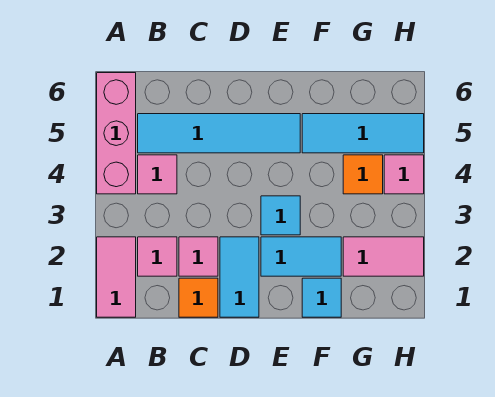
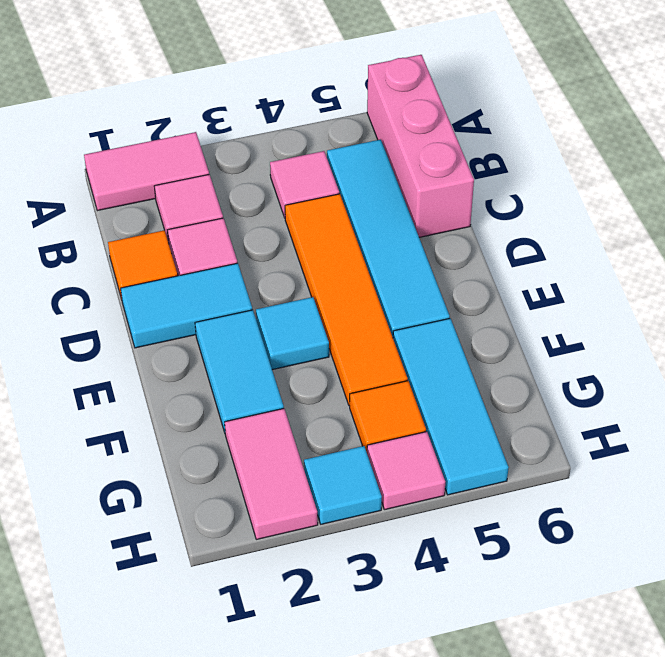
pink brick A4:A6 level 1 -> pink brick A6:C6 level 1
none -> orange tile C4:F4 level 1
cyan tile F1 level 1 -> cyan tile H3 level 1

